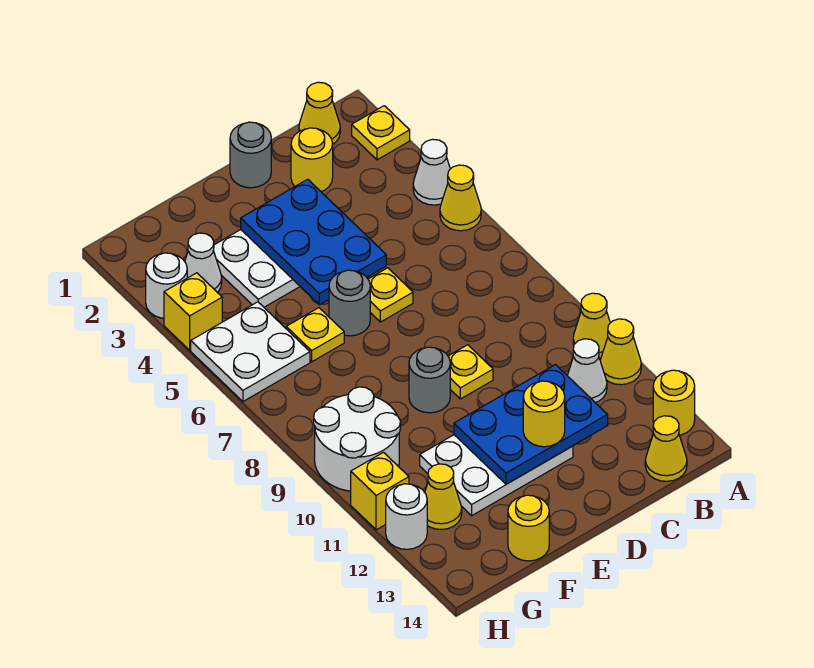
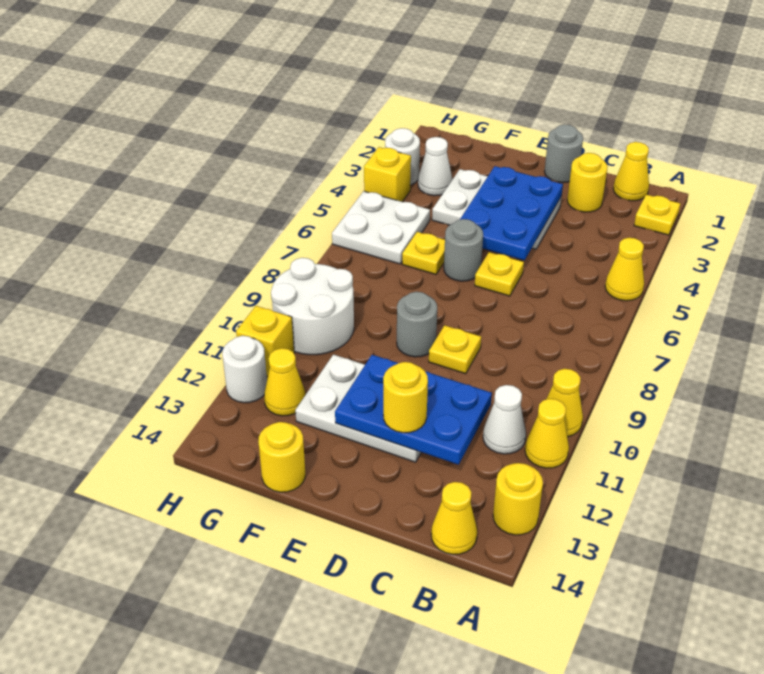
white cone A4 level 1 -> none

